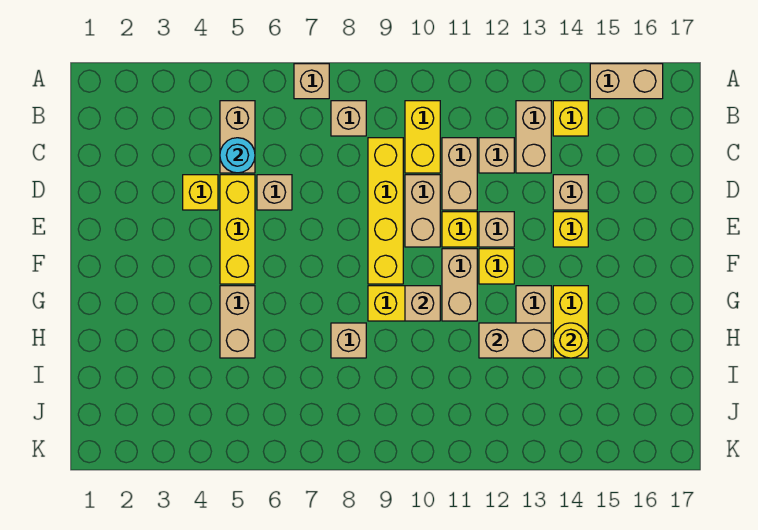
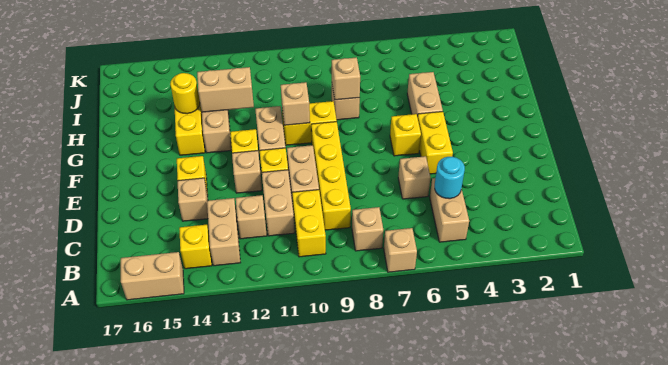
yellow brick D4 level 1 -> yellow brick F6 level 1
yellow brick D5:F5 level 1 -> yellow brick E5:F5 level 1
none -> tan brick H8 level 2

